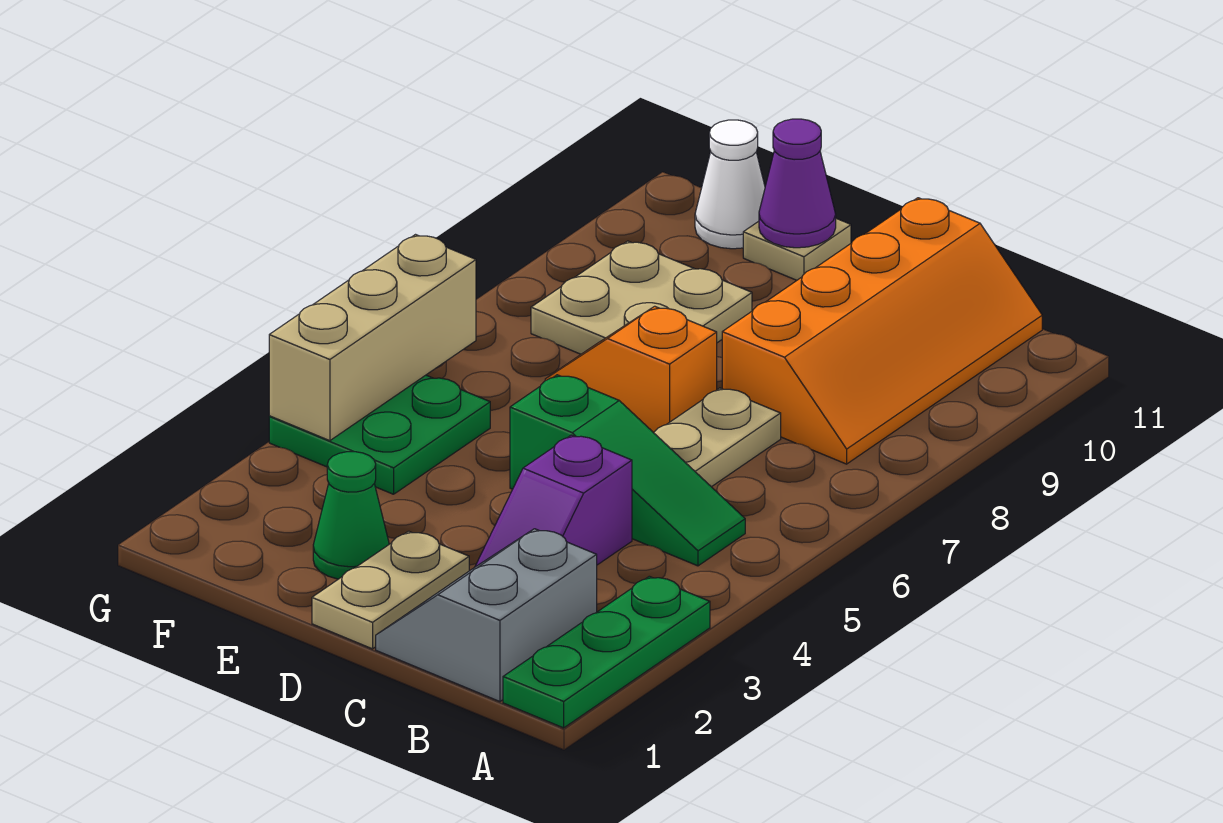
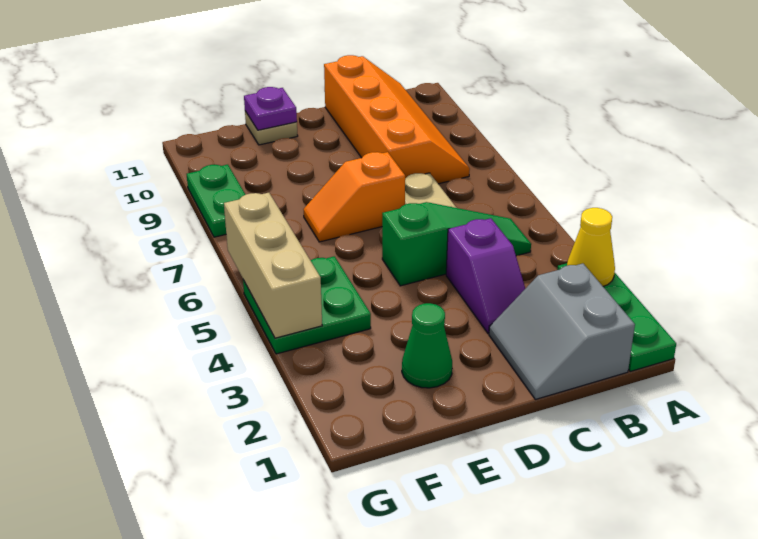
none -> yellow cone A3 level 2
tan plate D1:D2 level 1 -> none
tan plate E8:F9 level 1 -> none
purple cone E11 level 2 -> purple plate E11 level 2
white cone F11 level 1 -> none
none -> green plate G8:G9 level 1

